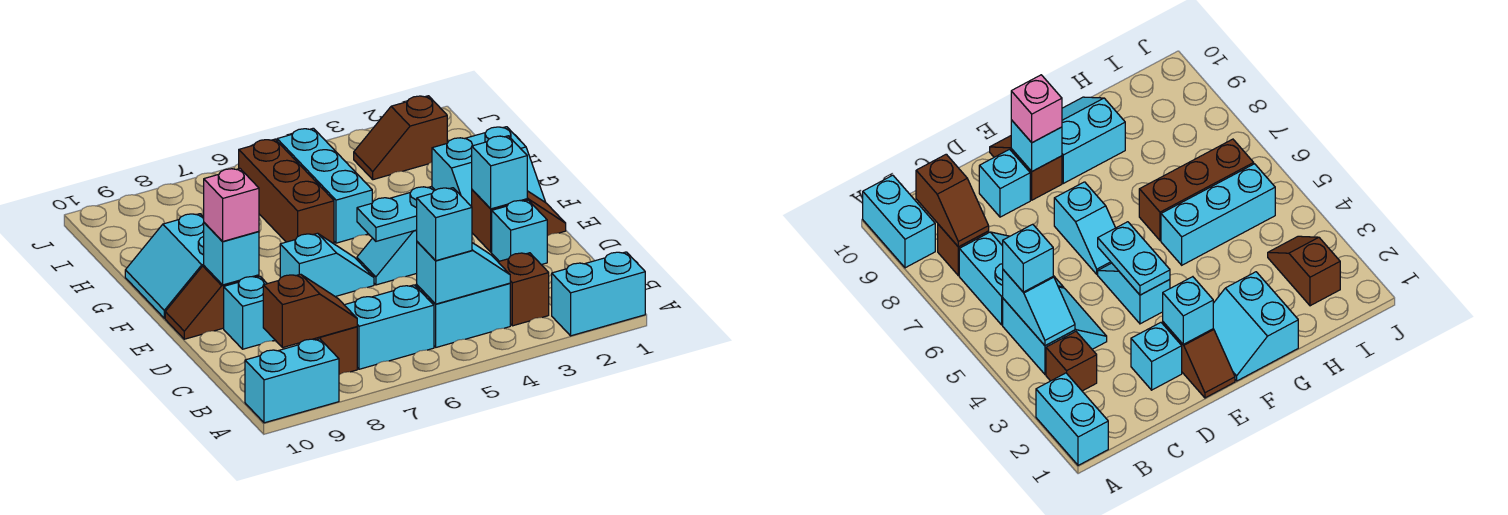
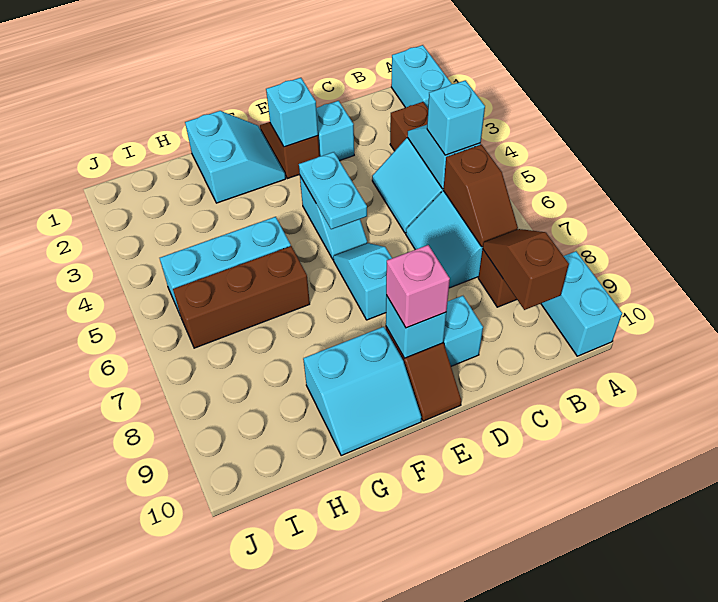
brown slope I2:I3 level 1 top 2 -> brown slope B6:B7 level 2 top 6

